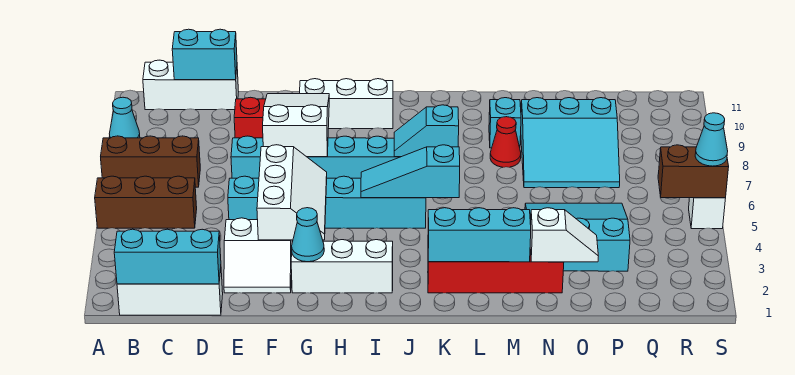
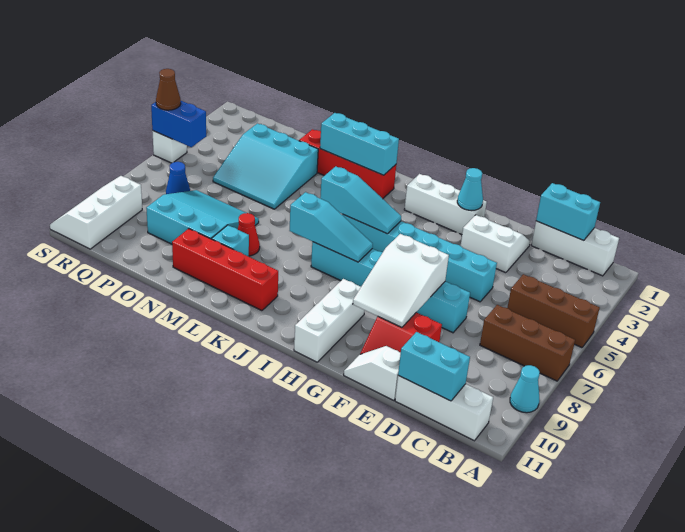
cyan brick B1:D1 level 2 -> cyan brick C1:D1 level 2
white slope F3:G5 level 2 top F -> white slope R9:S11 level 1 top R
white brick G10:I10 level 1 -> white brick H9:H11 level 1
cyan slope J7:K7 level 2 top K -> cyan slope I7:K7 level 2 top K
none -> red brick K10:N10 level 1
white slope N2:O2 level 2 top N -> white slope E11:F11 level 1 top E
none -> blue cone Q7 level 1
brown brick R5:S5 level 2 -> blue brick R5:S5 level 2
cyan cone S5 level 3 -> brown cone S5 level 3

